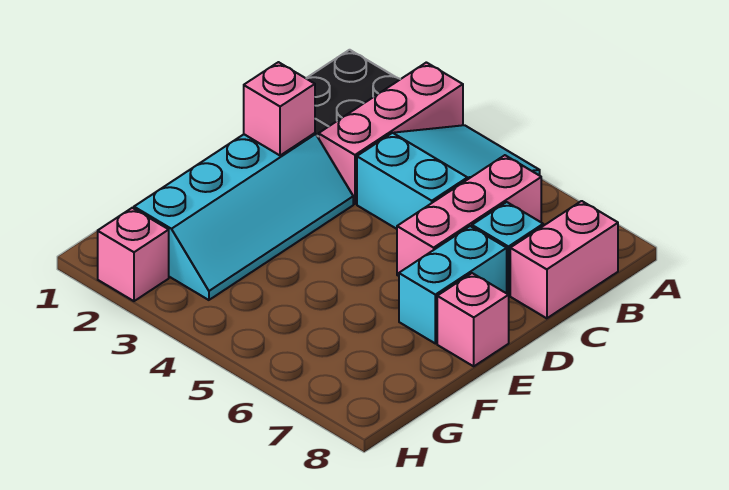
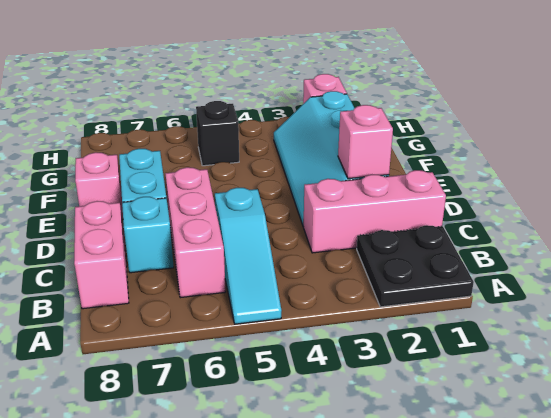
pink brick A3:C3 level 1 -> pink brick C1:C3 level 1
cyan slope A4:C5 level 1 top C -> cyan slope A5:C5 level 1 top C
none -> black brick G5 level 1

